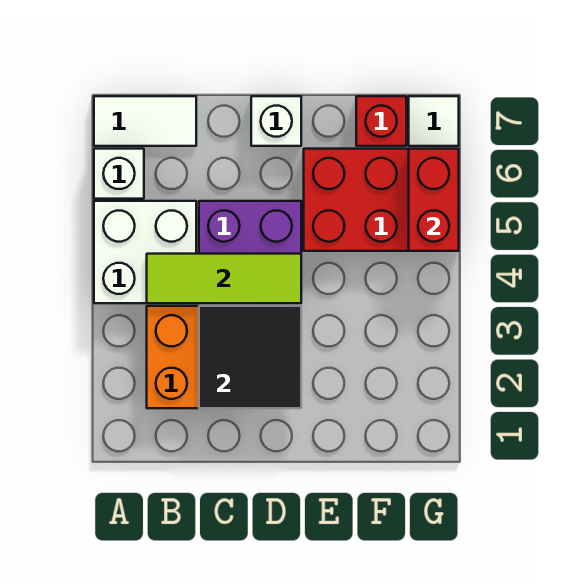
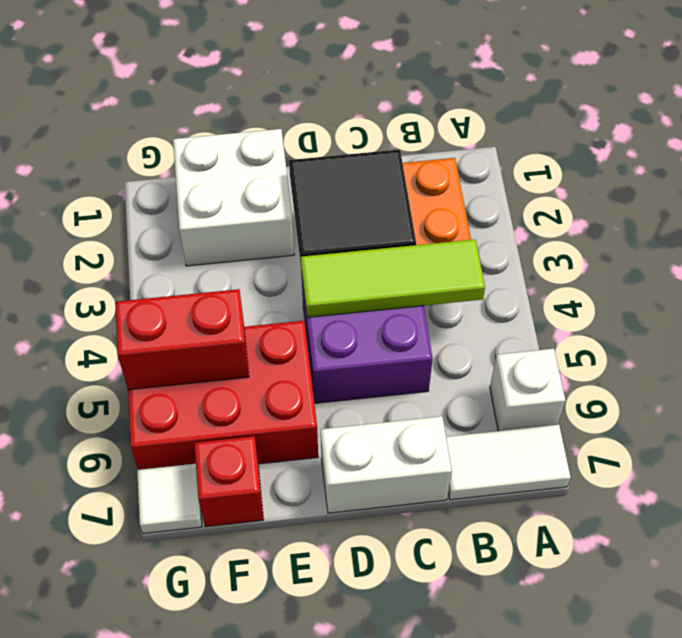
white brick A4:B5 level 1 -> white brick E1:F2 level 1
white brick D7 level 1 -> white brick C7:D7 level 1
red brick G5:G6 level 2 -> red brick F5:G5 level 2

